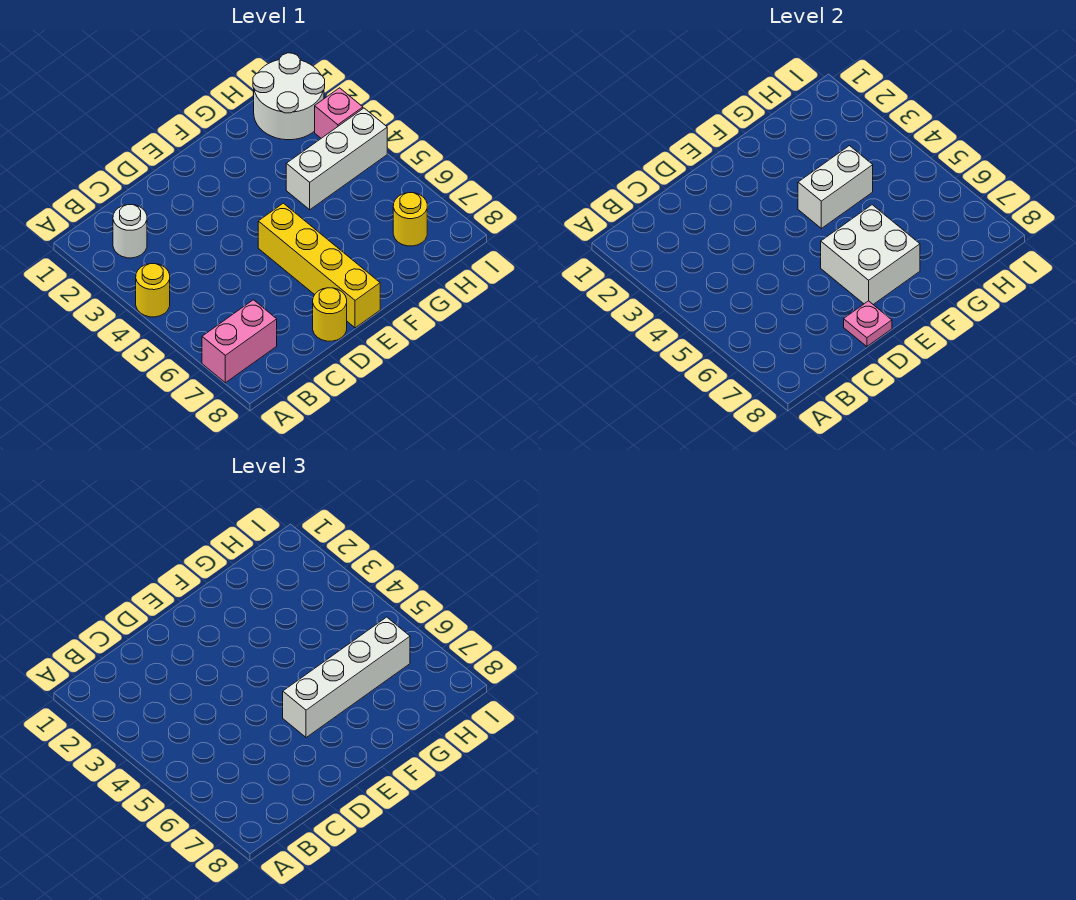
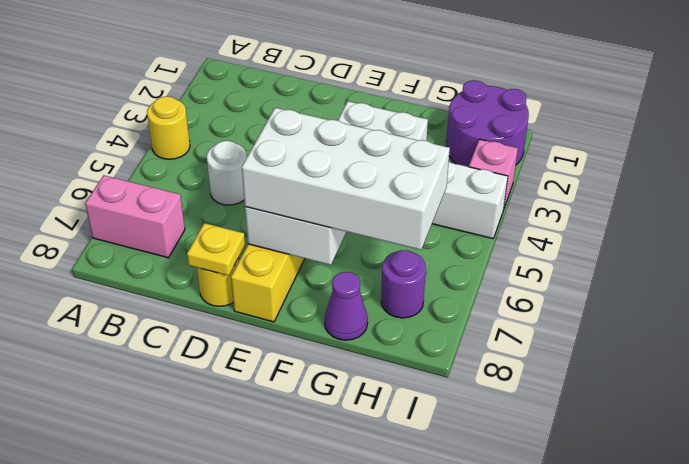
white round brick B2 level 1 -> white round brick C5 level 1
pink plate D8 level 2 -> yellow plate D8 level 2
white brick E6:H6 level 3 -> white brick E6:H7 level 3
none -> purple cone G8 level 1
white round brick H1:I2 level 1 -> purple round brick H1:I2 level 1
yellow round brick H7 level 1 -> purple round brick H7 level 1

